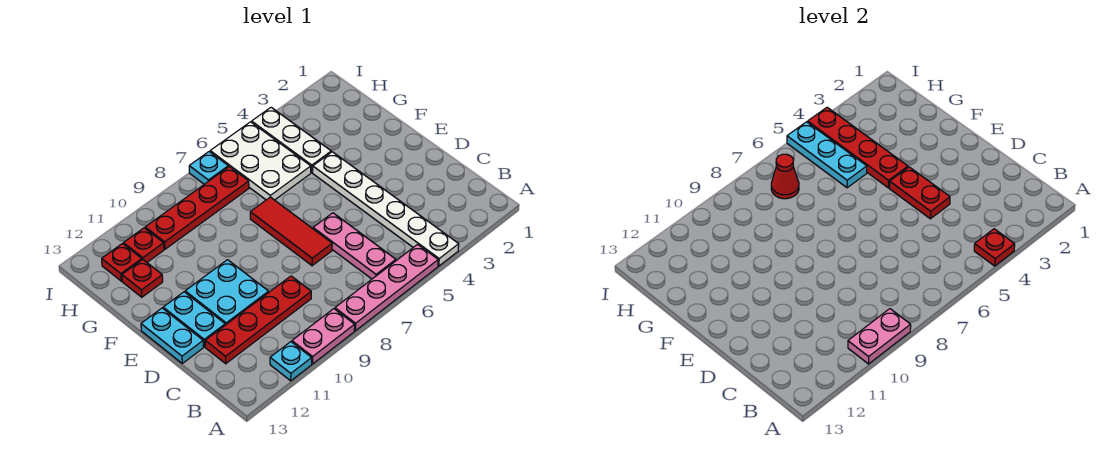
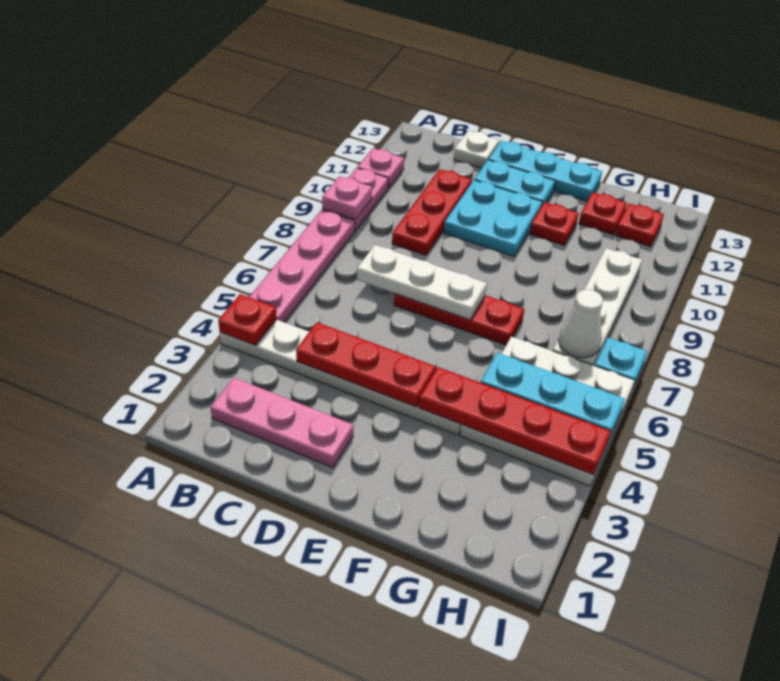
pink plate A9:A10 level 2 -> pink plate A9 level 2
cyan plate A11 level 1 -> pink plate A11 level 1
pink plate B6:D6 level 1 -> pink plate B2:D2 level 1
none -> white plate C7:E7 level 2
red plate C9:C12 level 1 -> red plate C9:C11 level 1
none -> white plate C13 level 1
red plate D4:E4 level 2 -> red plate C4:E4 level 2
red tile D7:F7 level 1 -> red plate D7:F7 level 1
cyan plate D13:E13 level 1 -> cyan plate D13:F13 level 1
red plate H7:H10 level 1 -> white plate H7:H10 level 1
red cone H7 level 2 -> white cone H7 level 2
red plate H11 level 1 -> red plate F11 level 1

